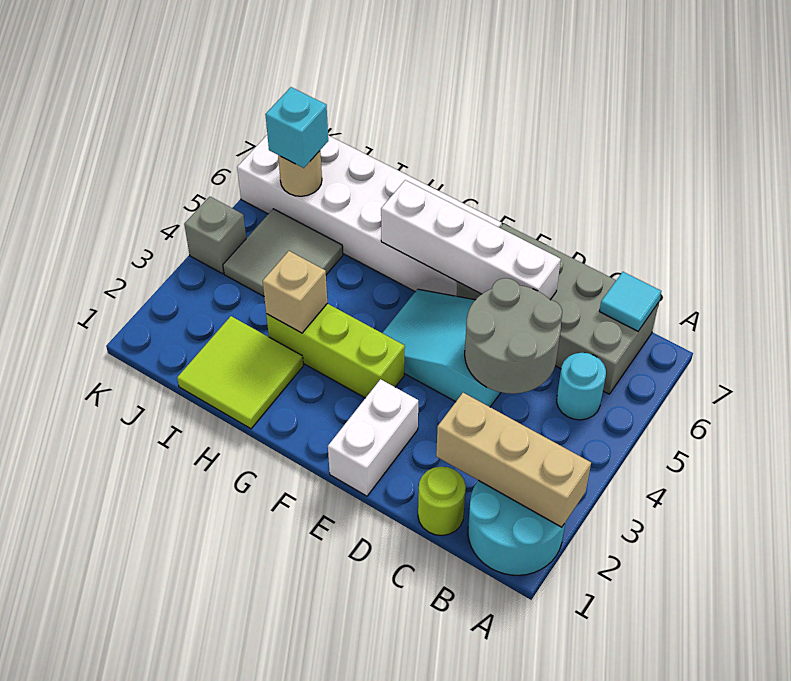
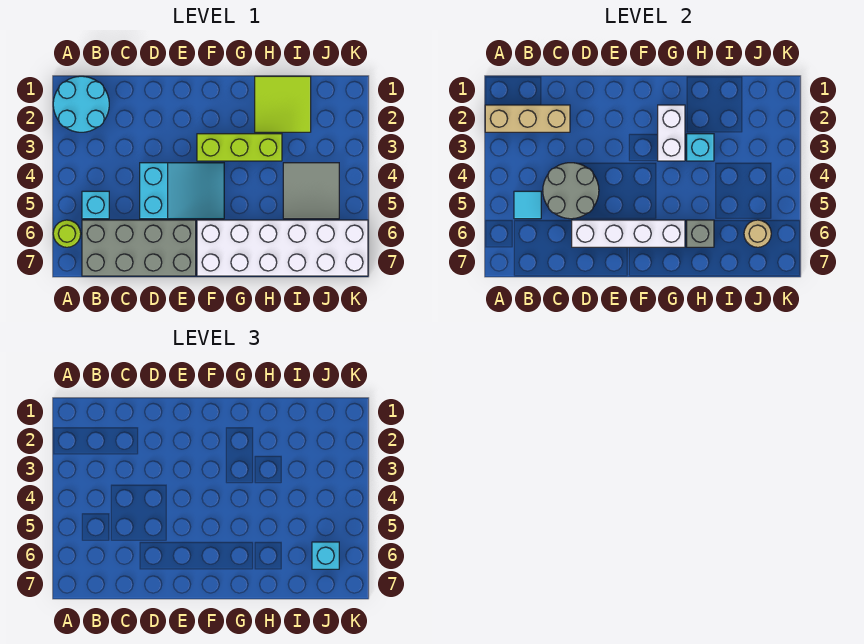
cyan round brick B5 level 1 -> cyan brick B5 level 1
cyan tile B7 level 2 -> cyan tile B5 level 2
lime round brick C1 level 1 -> lime round brick A6 level 1
white brick E1:E2 level 1 -> white brick G2:G3 level 2
tan brick H3 level 2 -> cyan brick H3 level 2
grey brick K4 level 1 -> grey brick H6 level 2

